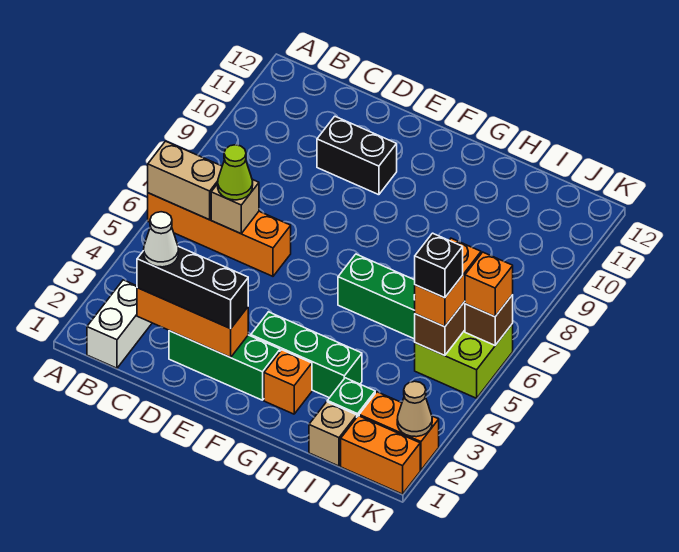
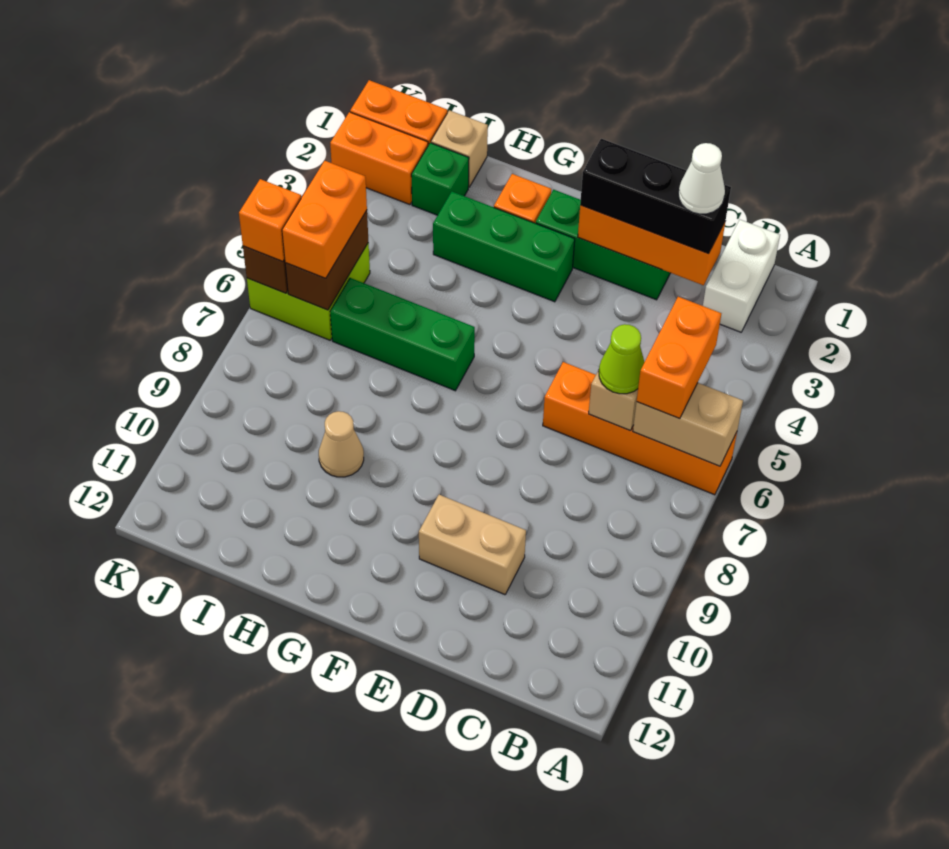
none -> orange brick B5:B6 level 3
black brick D10:E10 level 1 -> tan brick D10:E10 level 1
black brick J5 level 4 -> none
tan cone K2 level 2 -> tan cone H9 level 1

